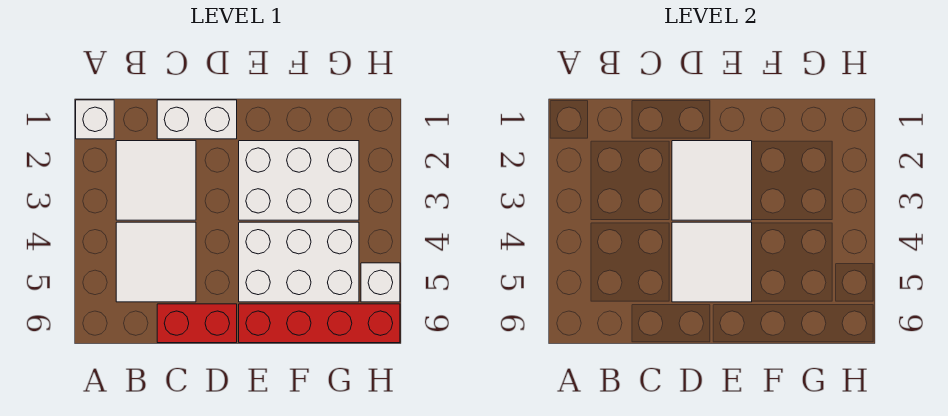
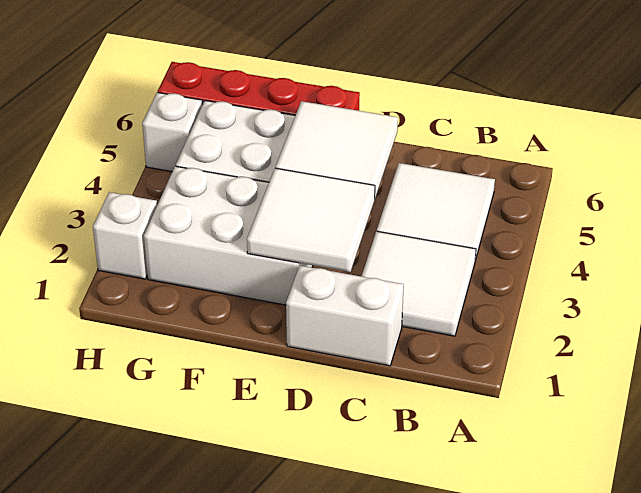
white brick A1 level 1 -> white brick H2 level 1
red brick C6:D6 level 1 -> none

